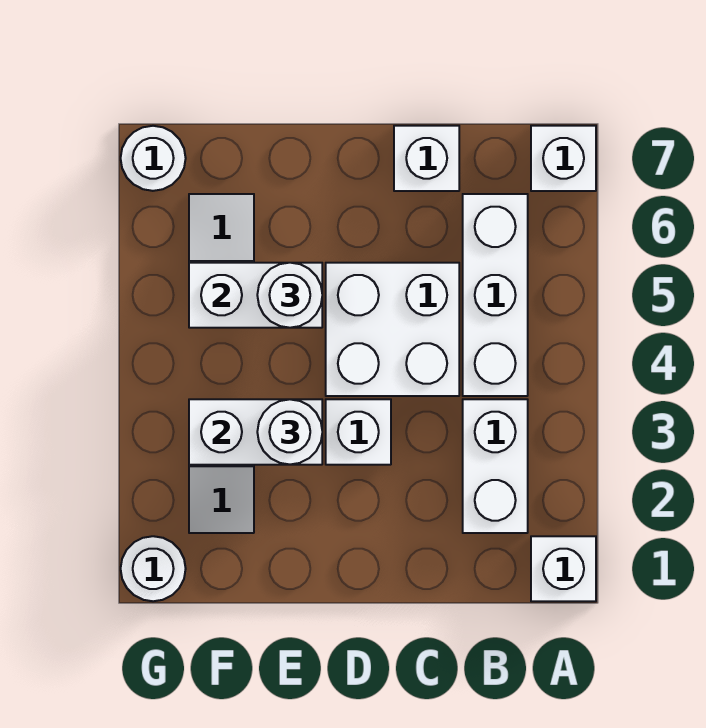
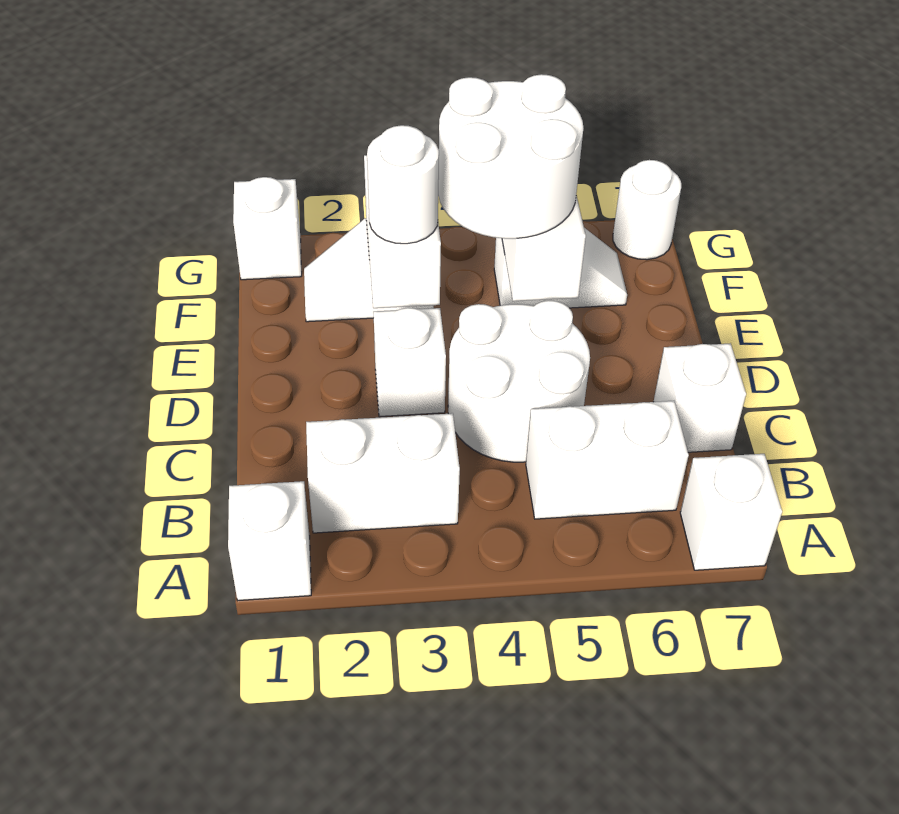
white brick B4:B6 level 1 -> white brick B5:B6 level 1
white brick C4:D5 level 1 -> white round brick C4:D5 level 1
white round brick E5 level 3 -> white round brick E4:F5 level 3
white round brick G1 level 1 -> white brick G1 level 1

